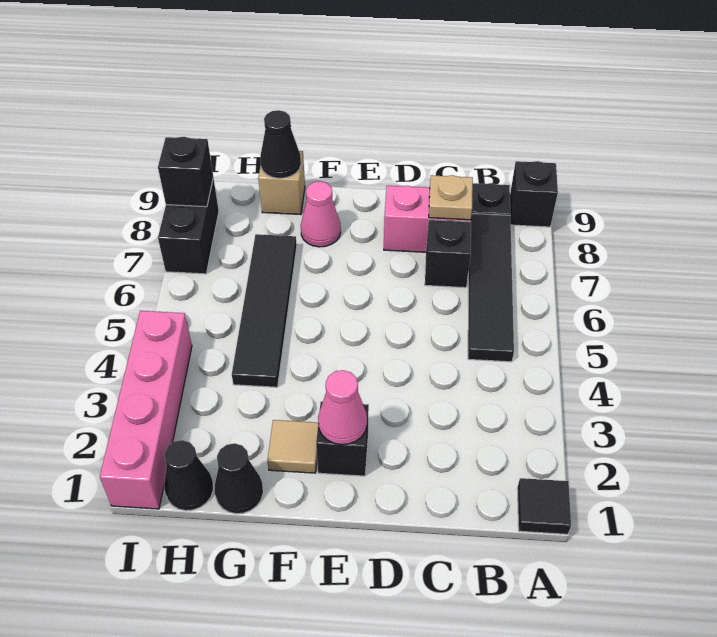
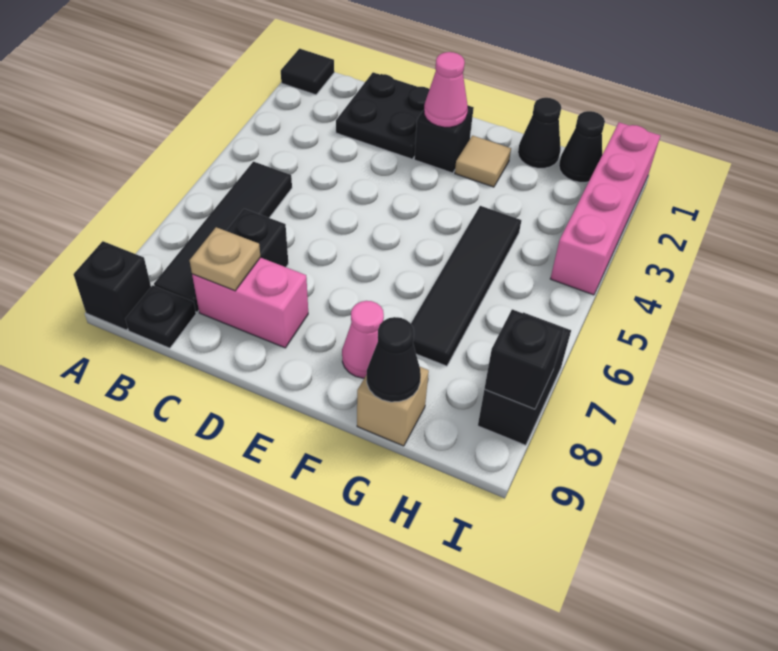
none -> black plate C1:D2 level 1

